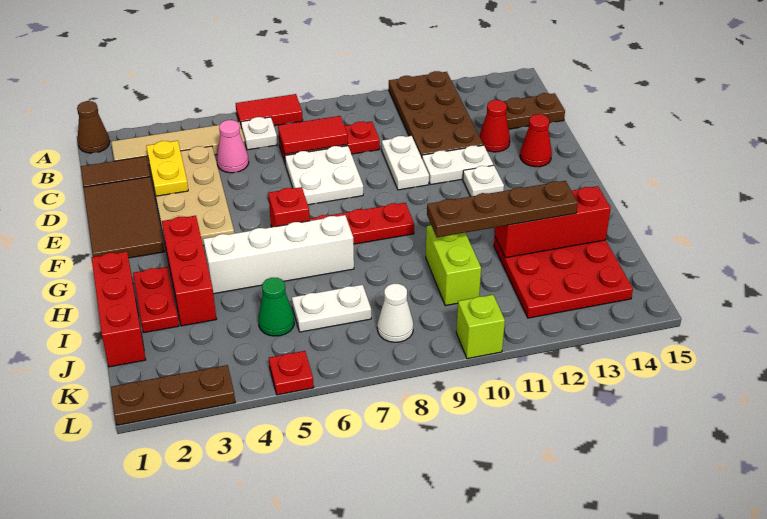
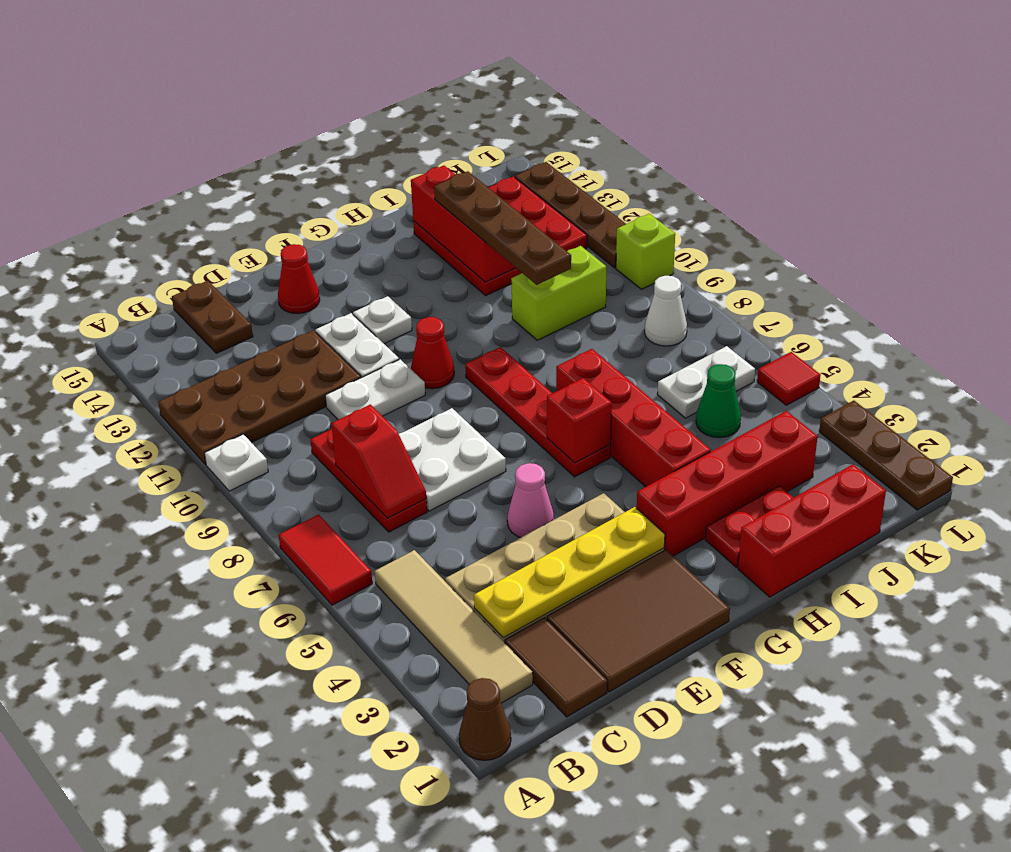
white plate B6 level 1 -> white plate A10 level 1
yellow plate C3:D3 level 2 -> yellow plate C3:F3 level 2
pink cone C5 level 1 -> pink cone E5 level 1
red tile C7:C8 level 2 -> red slope C7:C8 level 2 top 8
red cone D13 level 1 -> red cone F10 level 1
red brick G3:I3 level 1 -> red brick G3:J3 level 1
white brick H4:H7 level 1 -> red brick H4:H7 level 1
white plate J6:J7 level 1 -> white plate J6:K6 level 1
red plate L5 level 1 -> red tile L5 level 1
none -> brown plate L11:L14 level 1

